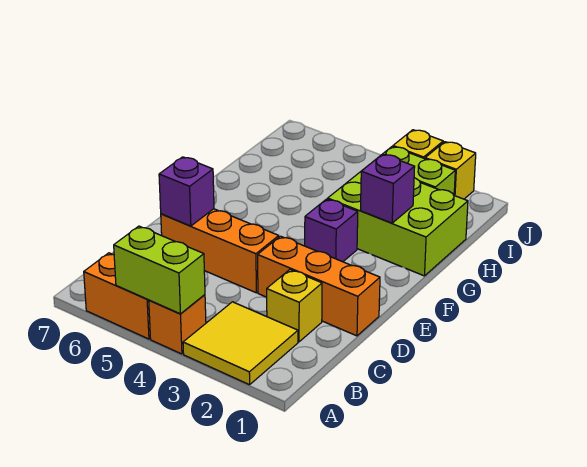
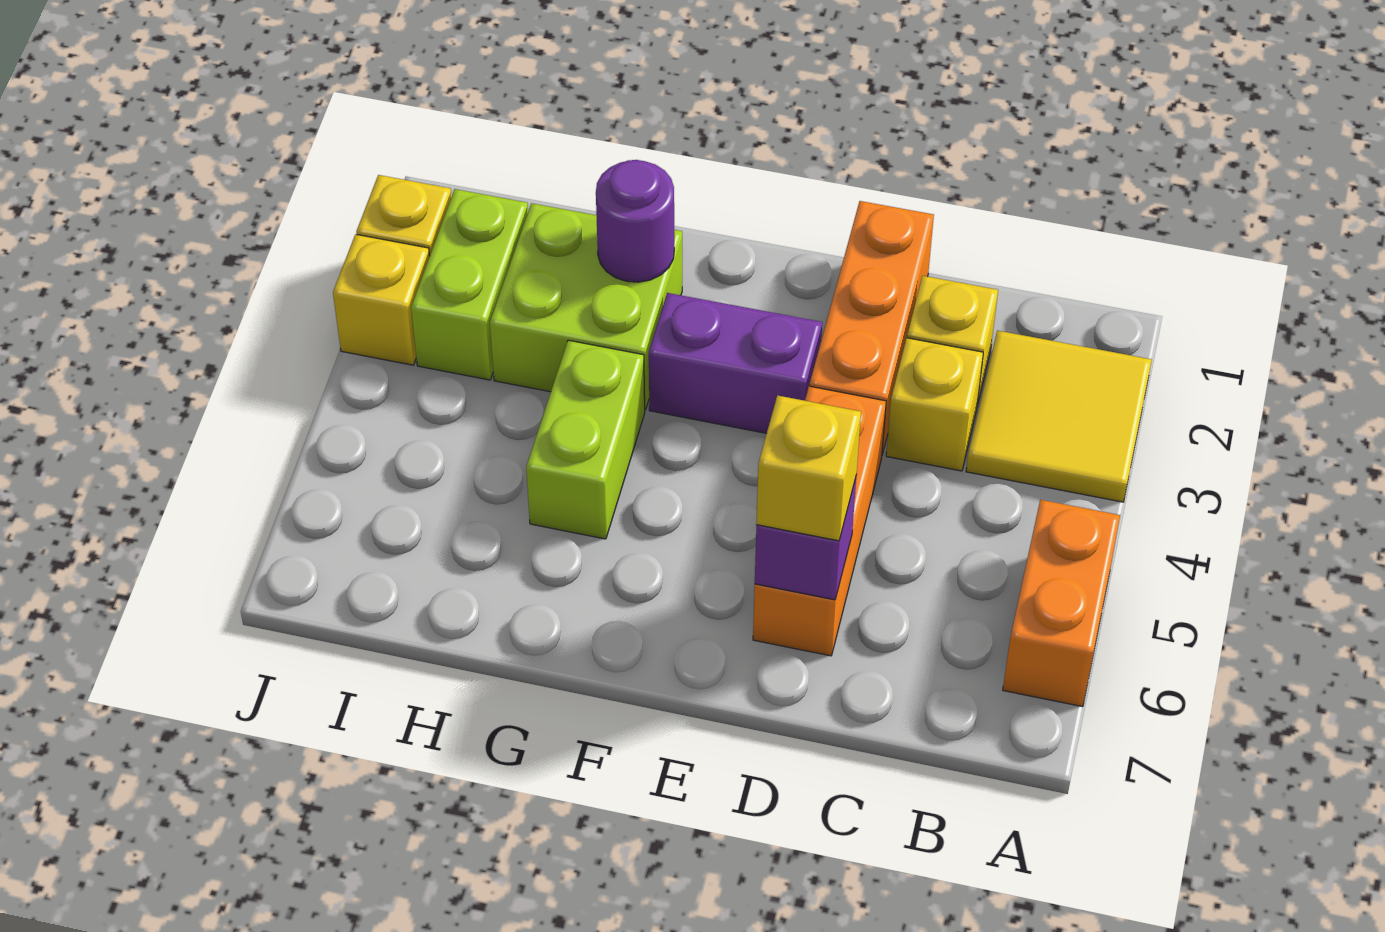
orange brick A4 level 1 -> none
lime brick A4:A5 level 2 -> lime brick G4:G5 level 1
none -> yellow brick C3 level 1
none -> yellow brick D6 level 3
purple brick F3 level 1 -> purple brick E3:F3 level 1
lime brick G1:H3 level 1 -> lime brick G2:H3 level 1
purple brick G2 level 2 -> purple round brick G2 level 2

